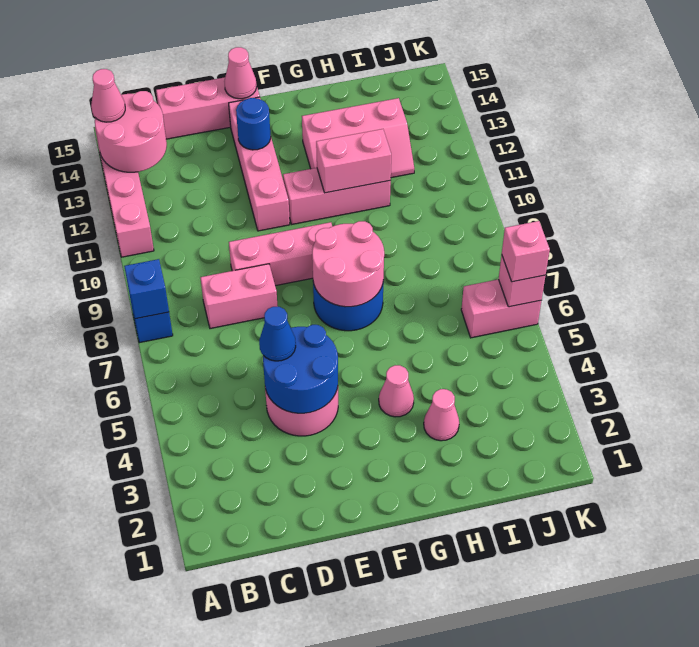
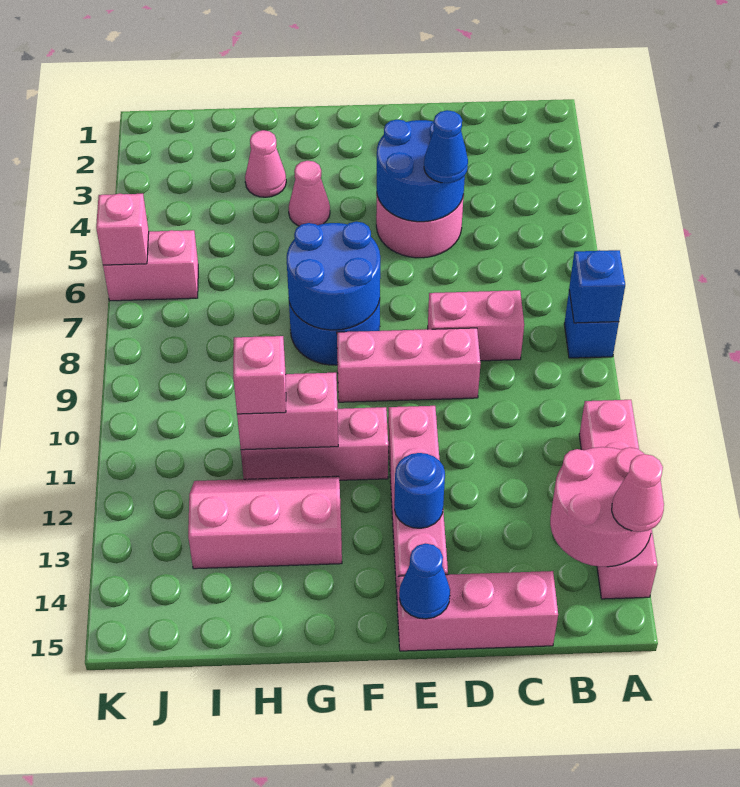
pink cone E15 level 2 -> blue cone E15 level 2
pink round brick F7:G8 level 2 -> blue round brick F7:G8 level 2
pink brick K6 level 3 -> pink brick H11 level 3

